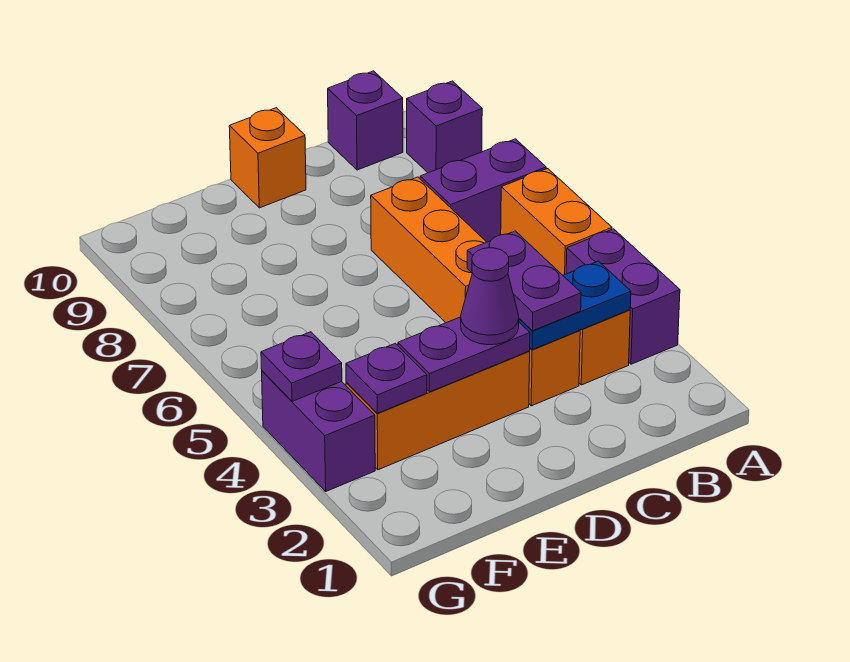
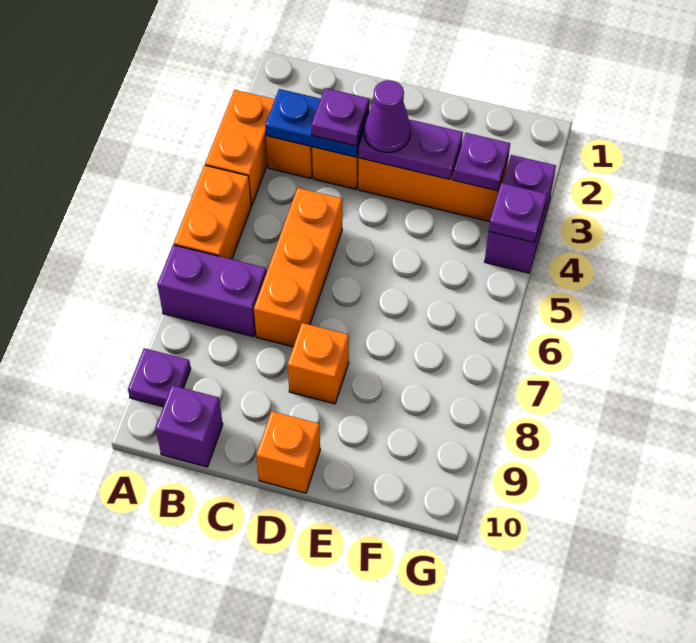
purple brick A3:A4 level 1 -> orange brick A3:A4 level 1
purple brick A9 level 1 -> purple plate A9 level 1
purple plate C3:C4 level 3 -> purple plate C3 level 3
none -> orange brick D8 level 1

